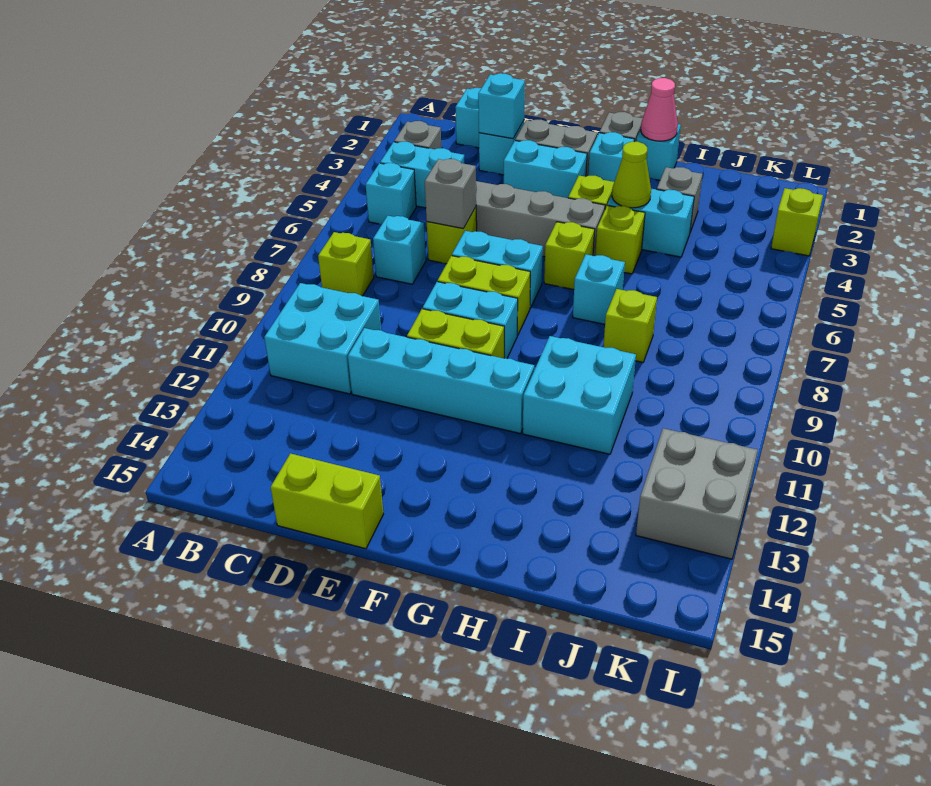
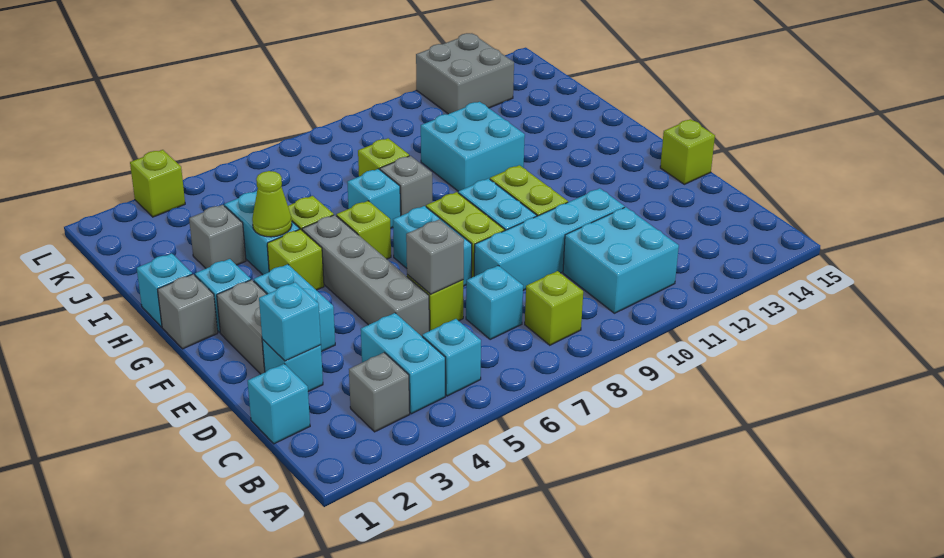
cyan brick D11:G11 level 1 -> cyan brick D8:D11 level 1
lime brick D15:E15 level 1 -> lime brick E15 level 1
pink cone H1 level 2 -> none
none -> grey brick H8 level 1

